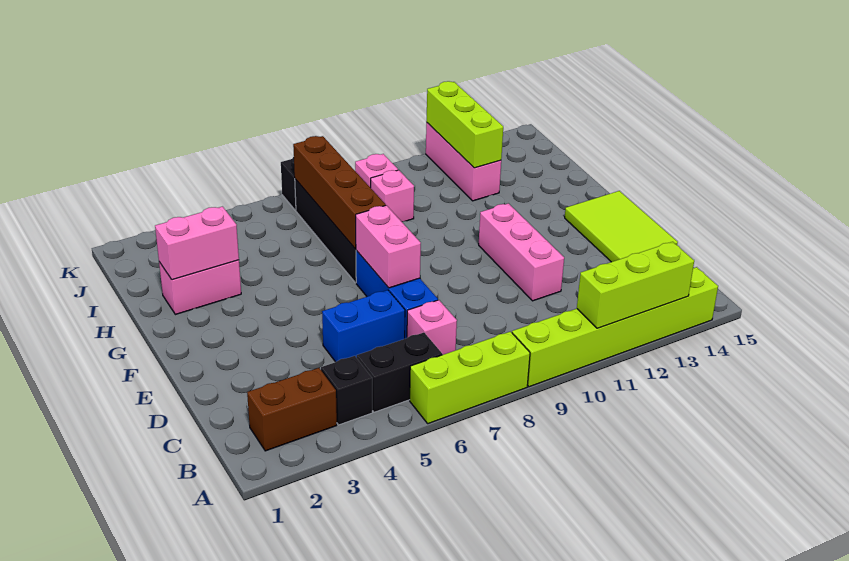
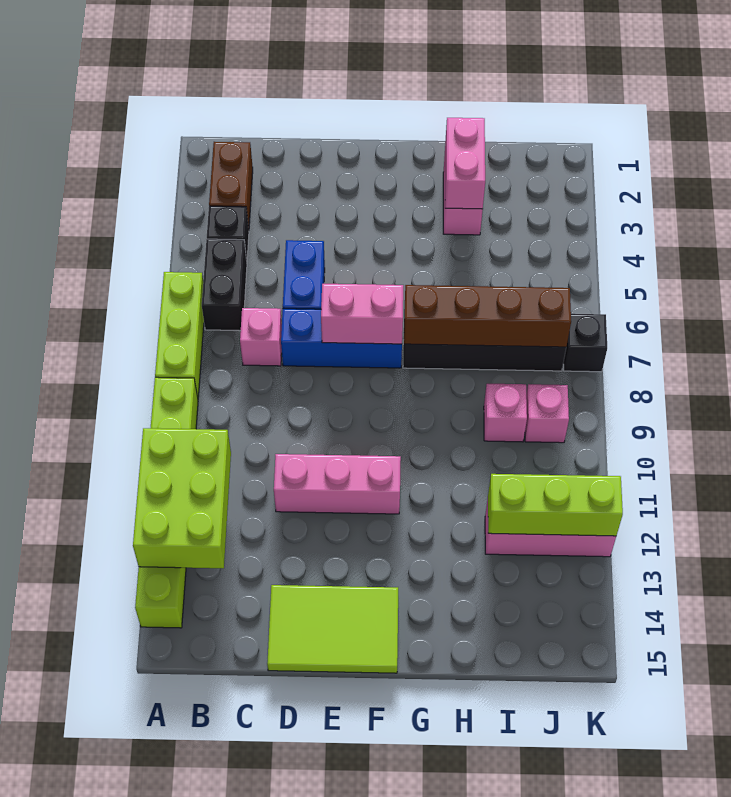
lime brick A11:A13 level 2 -> lime brick A11:B13 level 2

